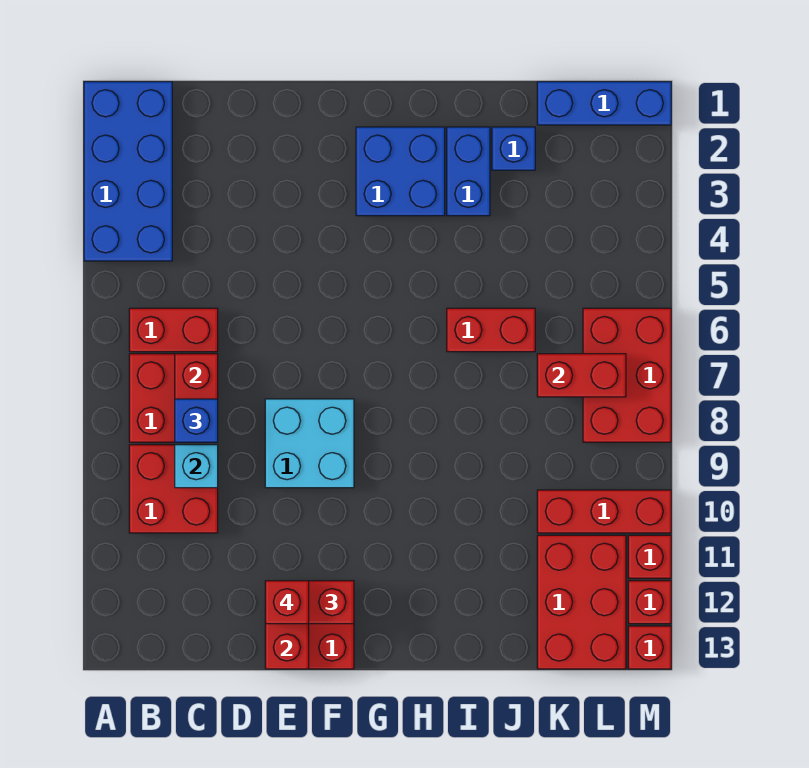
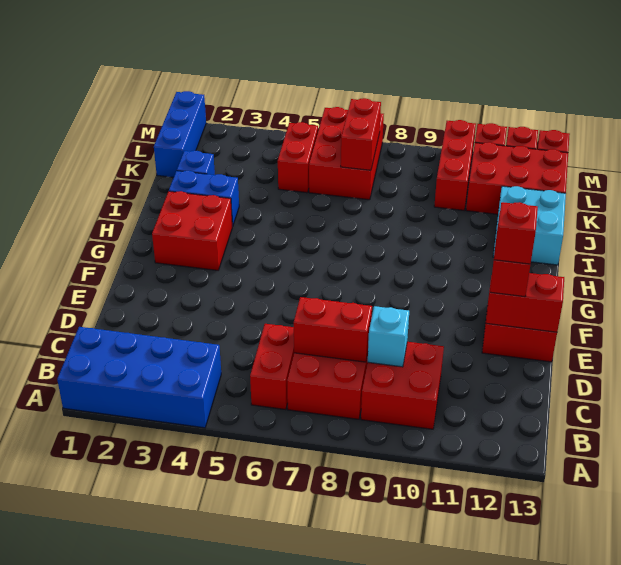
blue brick C8 level 3 -> none
cyan brick E8:F9 level 1 -> cyan brick I12:J13 level 1
blue brick G2:H3 level 1 -> red brick G2:H3 level 1
red brick I6:J6 level 1 -> red brick K5:L5 level 1
red brick L6:M8 level 1 -> red brick K6:M7 level 1

